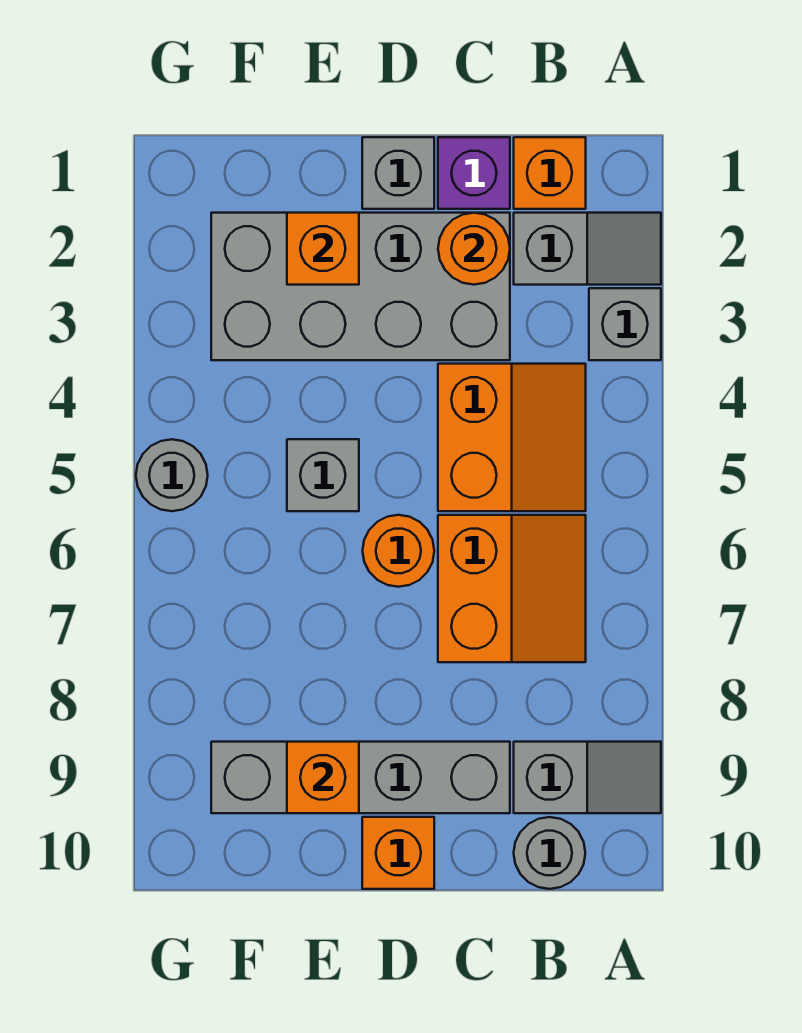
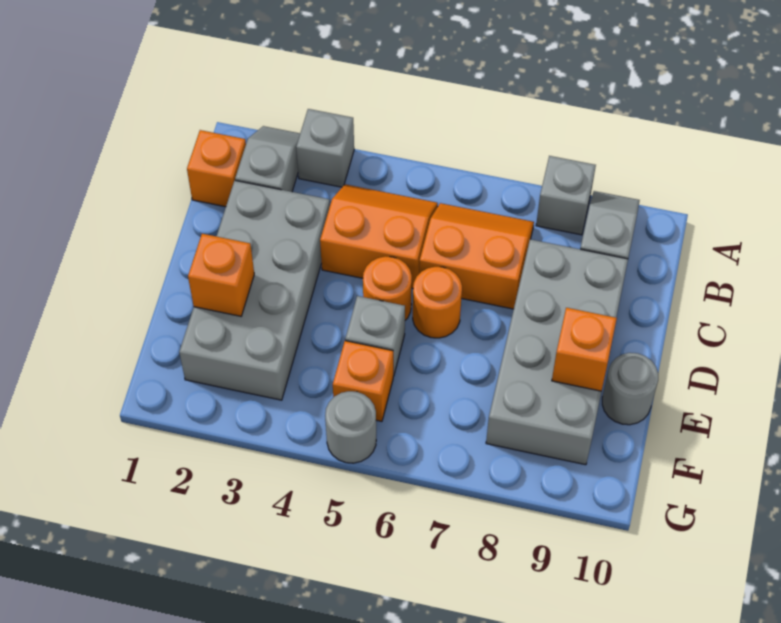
grey round brick B10 level 1 -> grey round brick E10 level 1
purple brick C1 level 1 -> none
orange round brick C2 level 2 -> orange round brick D5 level 1
grey brick C9:F9 level 1 -> grey brick C8:F9 level 1
grey brick D1 level 1 -> grey brick A8 level 1
orange brick D10 level 1 -> orange brick F5 level 1

